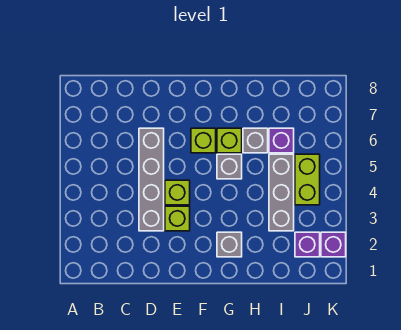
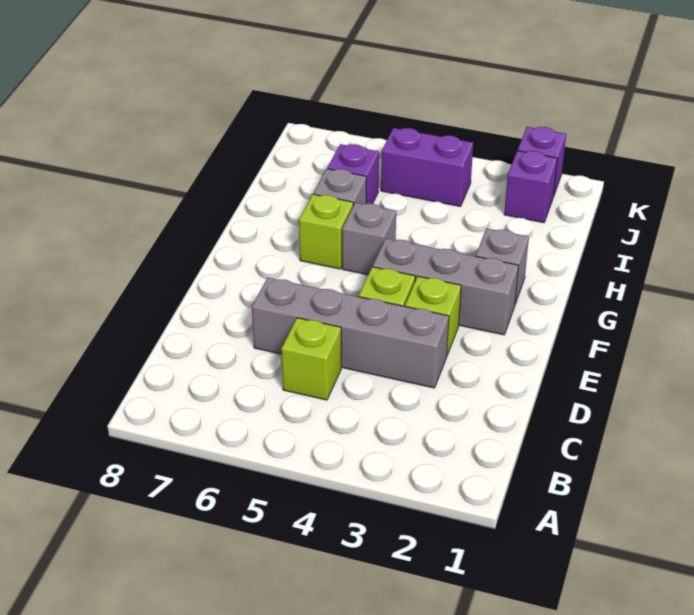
lime brick F6 level 1 -> lime brick C5 level 1
grey brick I3:I5 level 1 -> grey brick F2:F4 level 1
lime brick J4:J5 level 1 -> purple brick J4:J5 level 1

